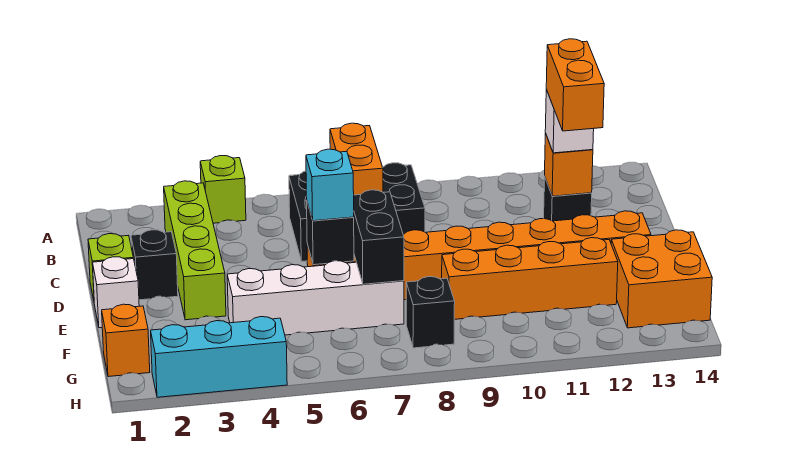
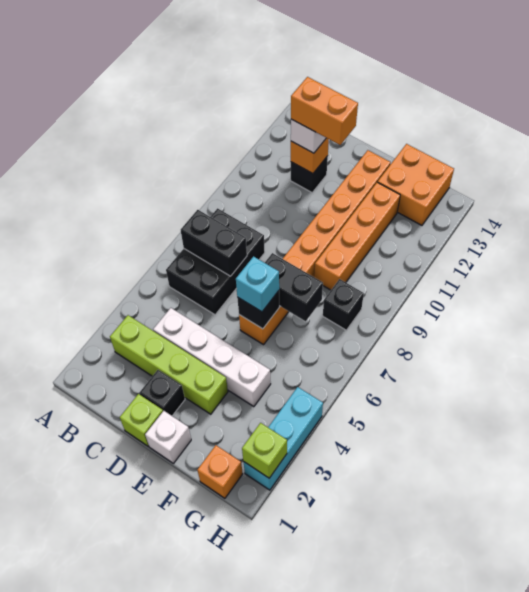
lime brick A4 level 1 -> lime brick H2 level 2
orange brick B7:C7 level 2 -> black brick B7:C7 level 2
white brick F4:F7 level 1 -> white brick C4:F4 level 1

